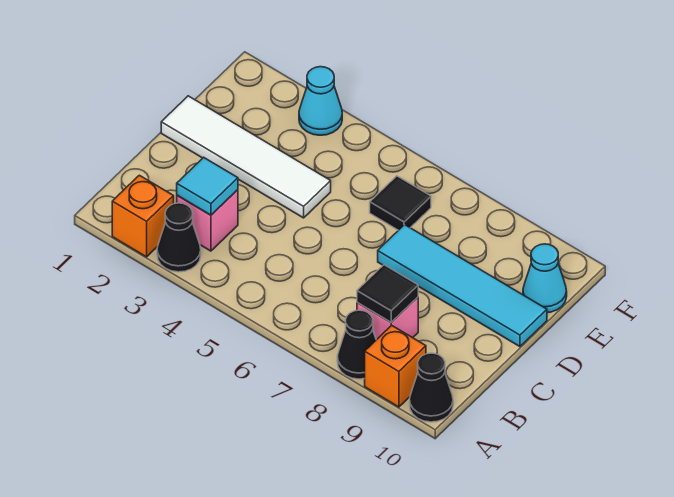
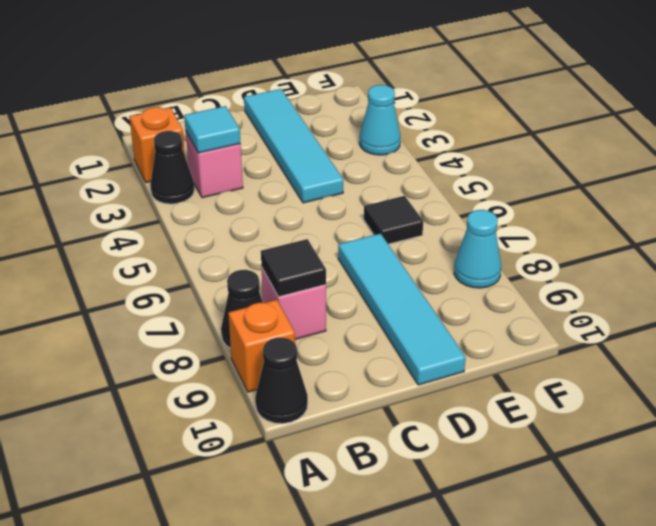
white tile D1:D4 level 1 -> cyan tile D1:D4 level 1
cyan cone E10 level 1 -> cyan cone F8 level 1

